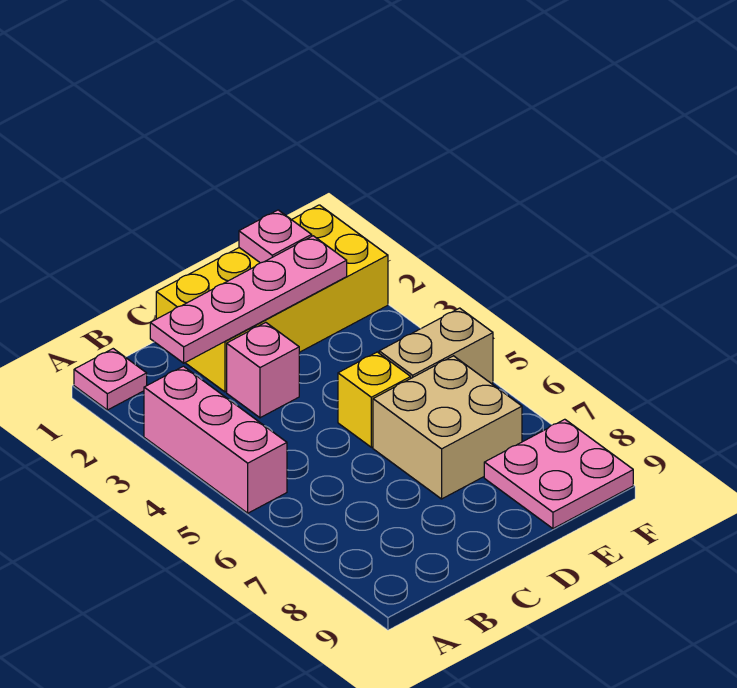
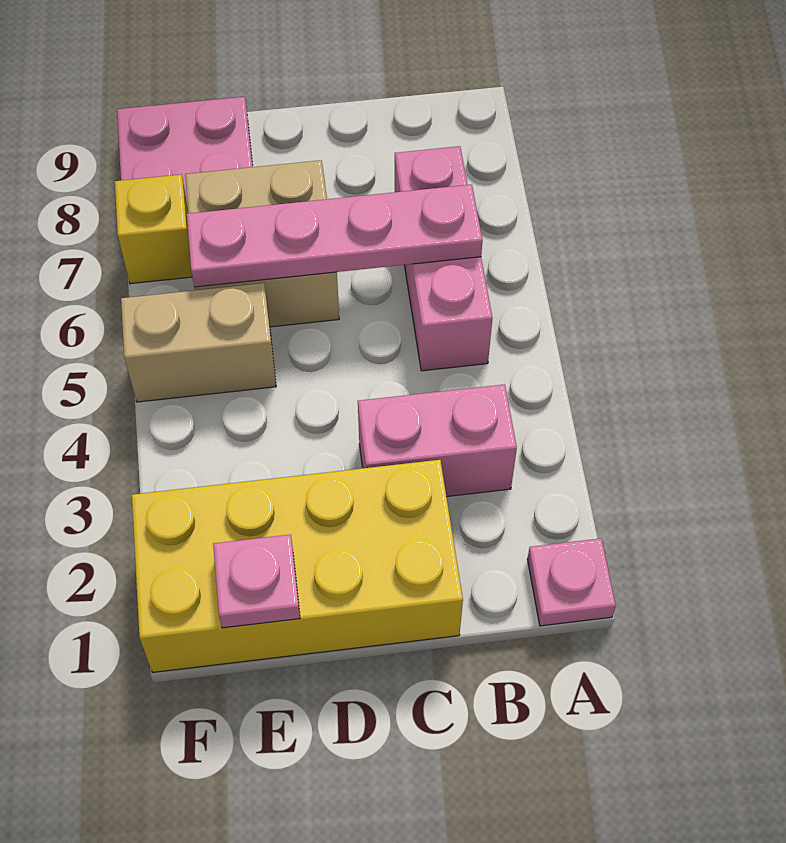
pink brick A3:A5 level 1 -> pink brick B5:B7 level 1
pink plate B2:E2 level 2 -> pink plate B6:E6 level 2
pink brick C3 level 1 -> pink brick B3:C3 level 1
yellow brick D5 level 1 -> yellow brick F7 level 1

